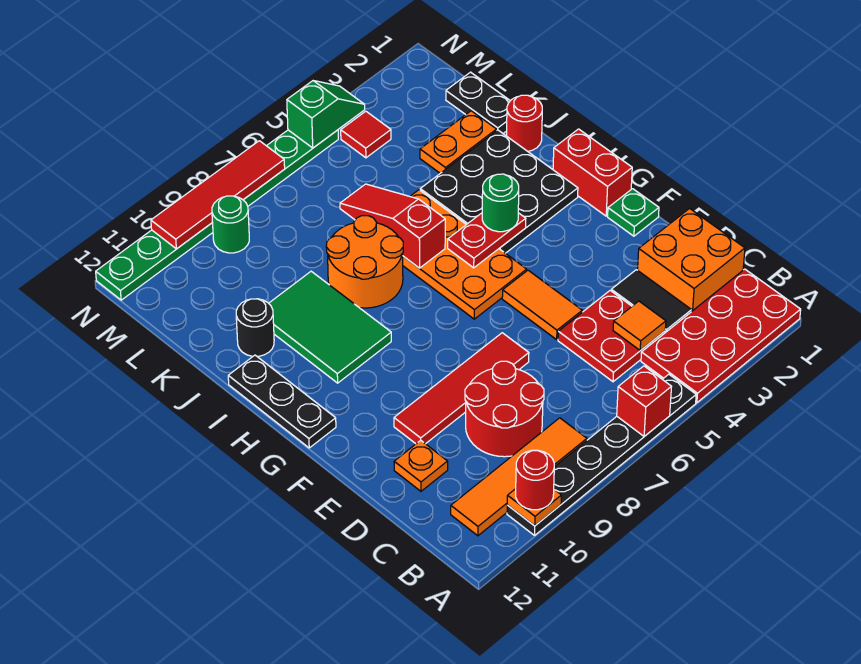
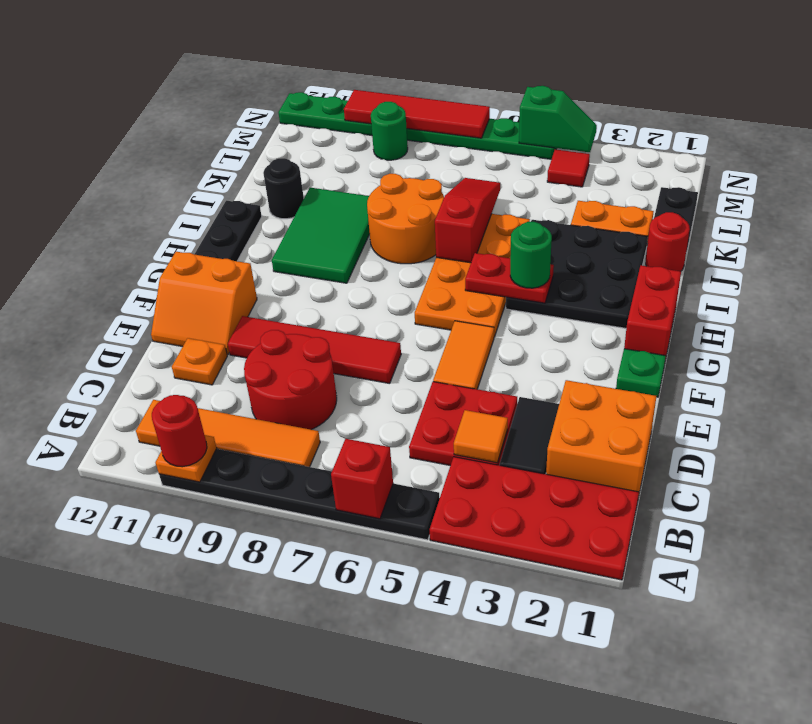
none -> orange slope E11:F12 level 1 top F

